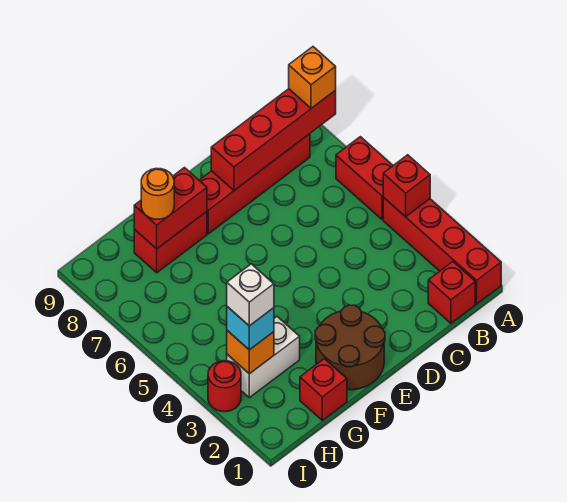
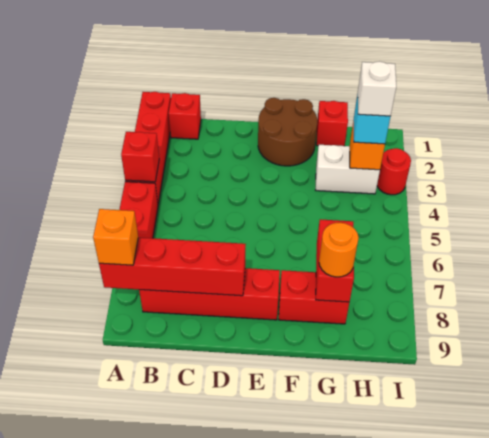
red brick F8:G8 level 2 -> red brick G7:G8 level 2

